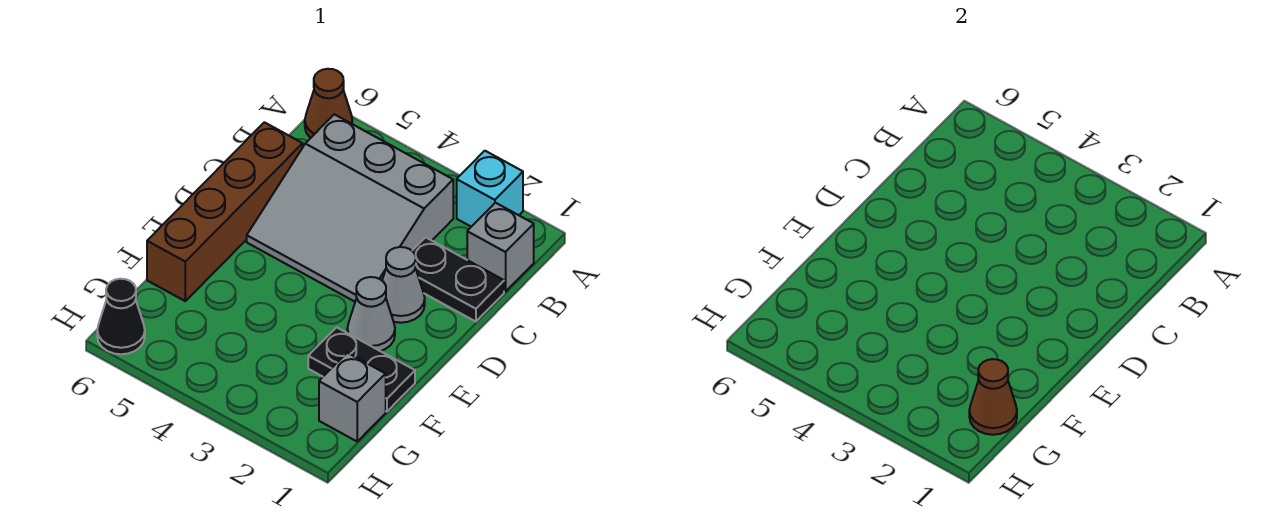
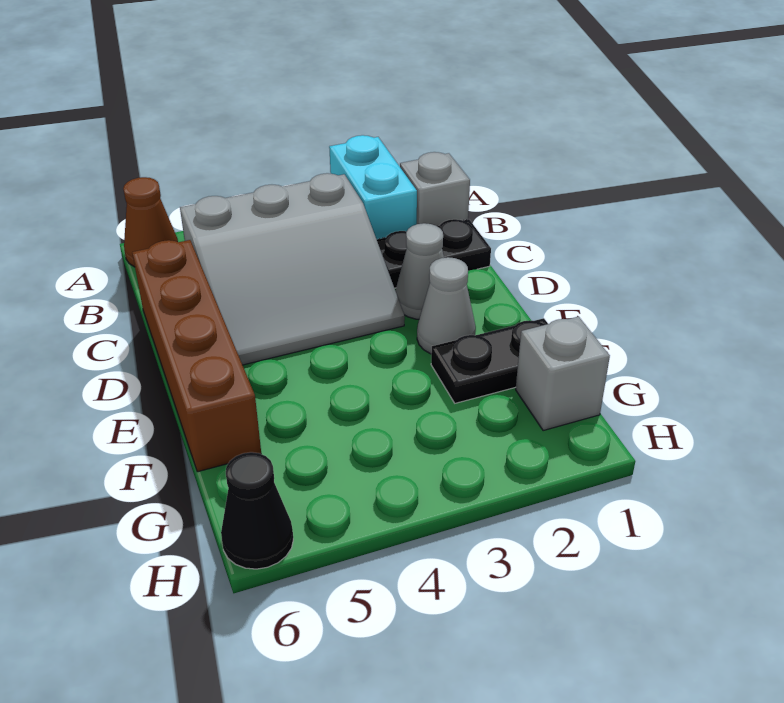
cyan brick A2 level 1 -> cyan brick A2:B2 level 1
brown cone G1 level 2 -> none

